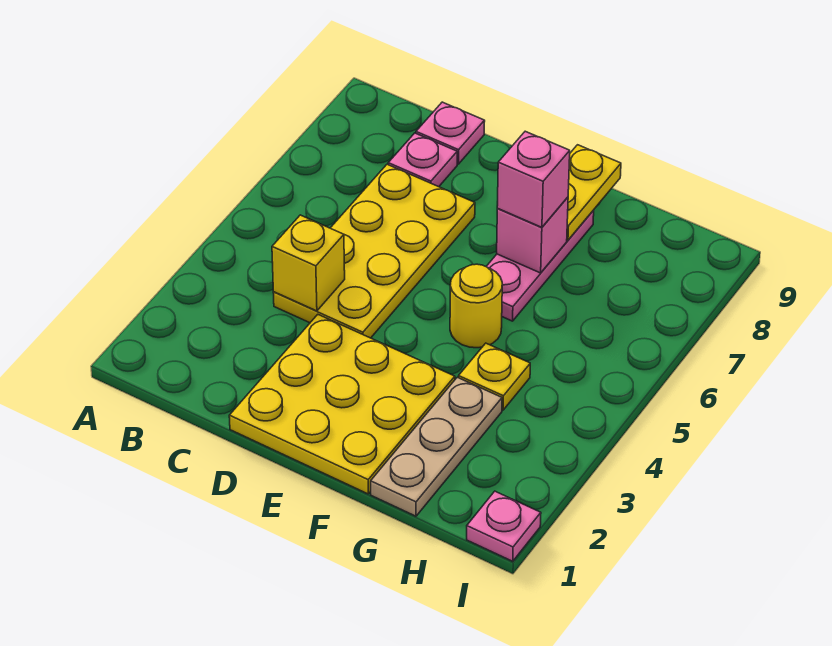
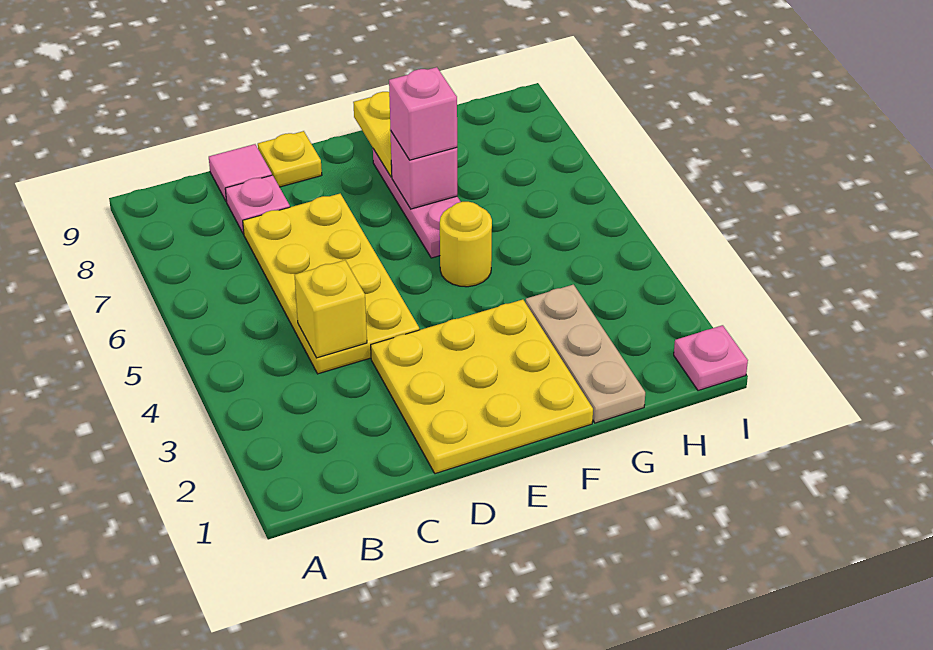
pink plate C9 level 1 -> pink tile C9 level 1
yellow plate G4 level 1 -> yellow plate D9 level 1

